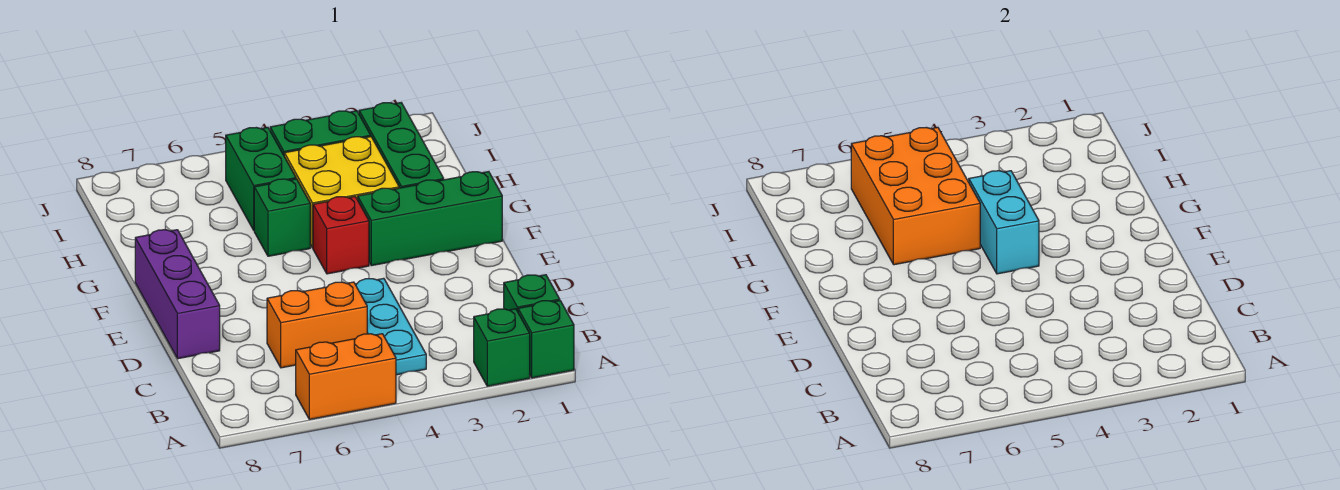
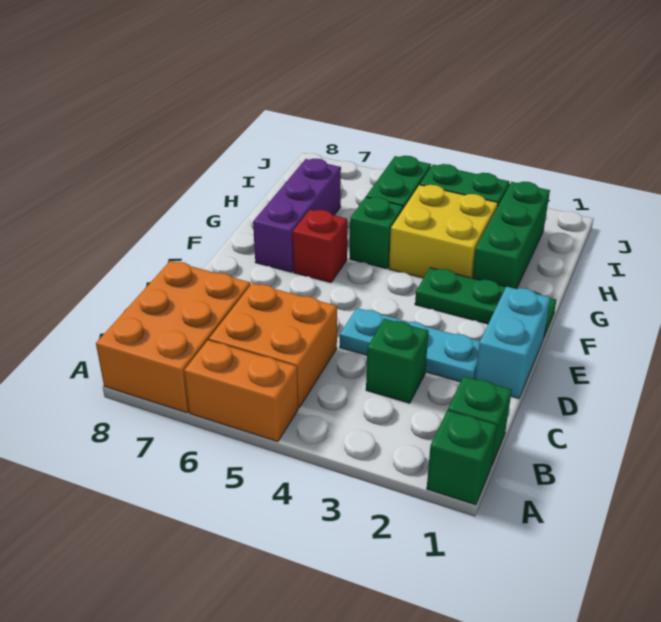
green brick A2 level 1 -> green brick C3 level 1
cyan plate B4:D4 level 1 -> cyan plate D2:D4 level 1
orange brick C5:C6 level 1 -> orange brick B5:C6 level 1
purple brick D8:F8 level 1 -> purple brick F7:H7 level 1
green brick F1:F3 level 1 -> green plate F1:F3 level 1
red brick F4 level 1 -> red brick F6 level 1
cyan brick F4:G4 level 2 -> cyan brick D1:E1 level 1
orange brick G5:I6 level 2 -> orange brick A7:C8 level 1

